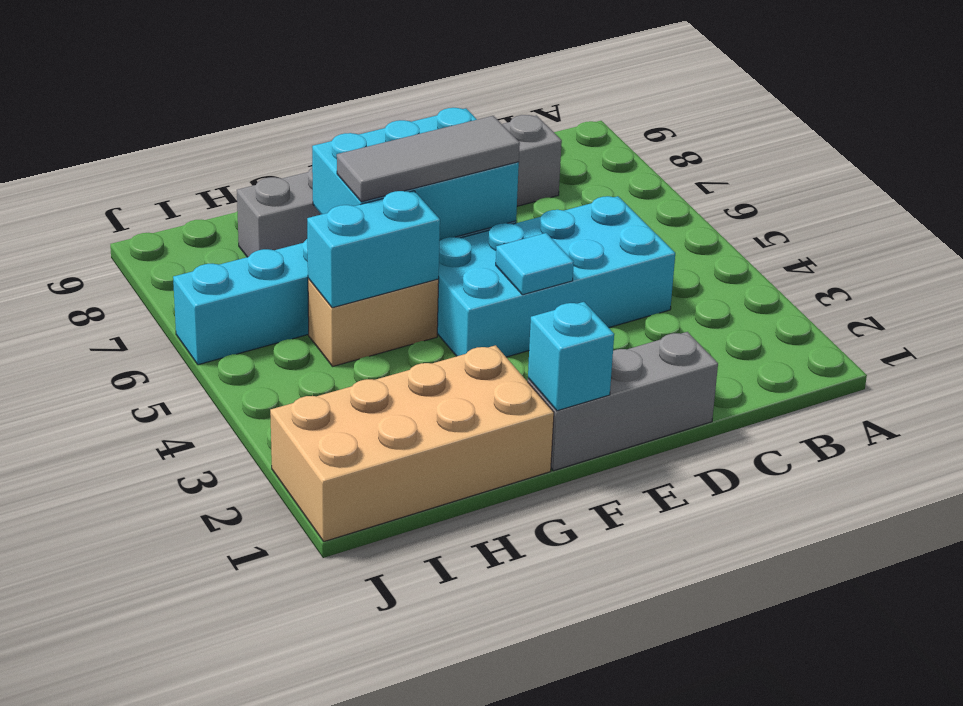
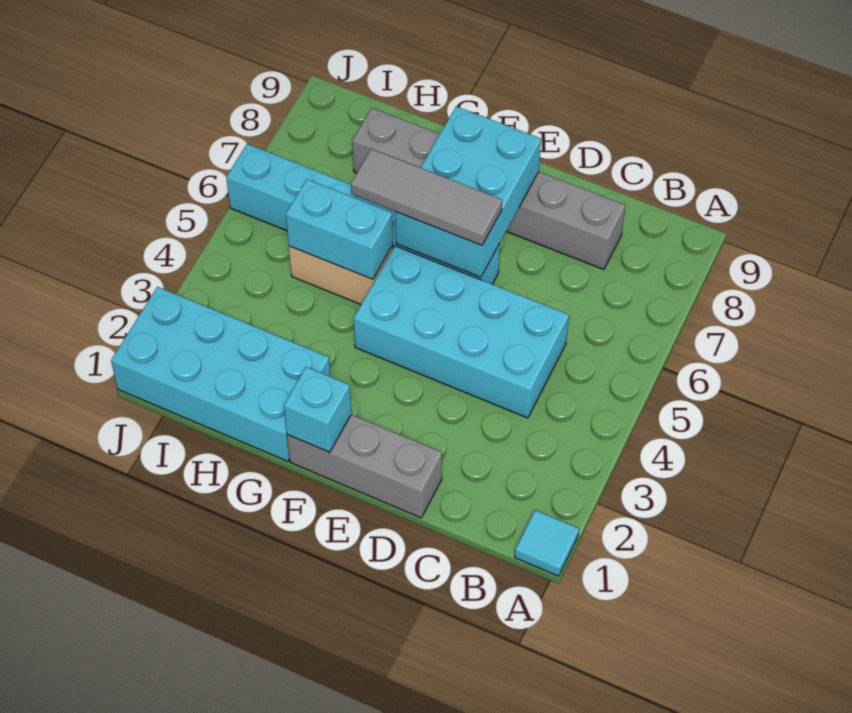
cyan tile E4 level 2 -> cyan tile A1 level 1
cyan brick E6:G7 level 2 -> cyan brick E6:F8 level 2
tan brick G1:J2 level 1 -> cyan brick G1:J2 level 1

